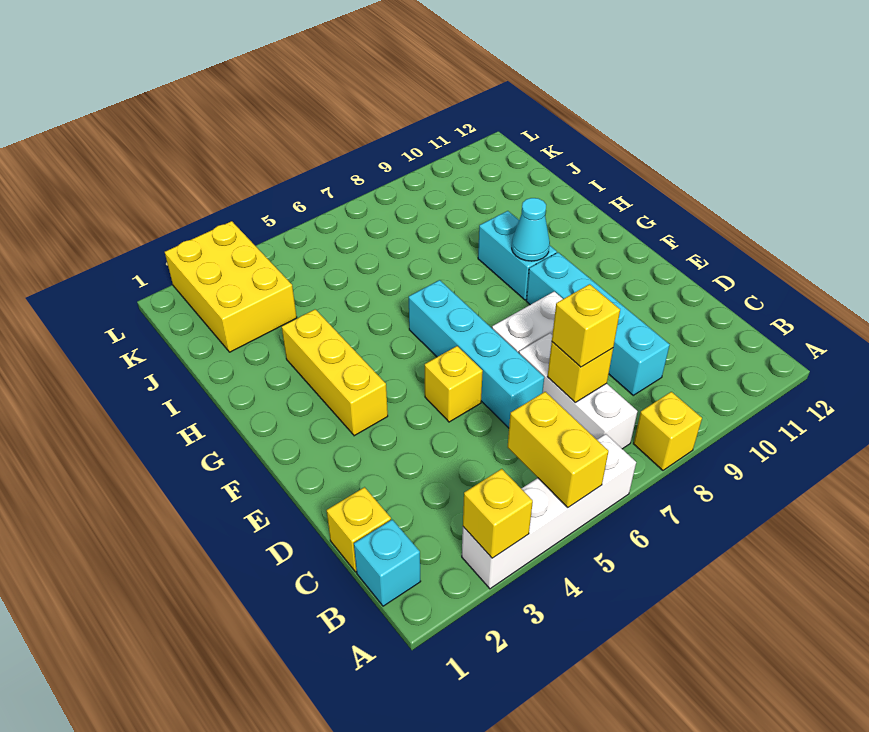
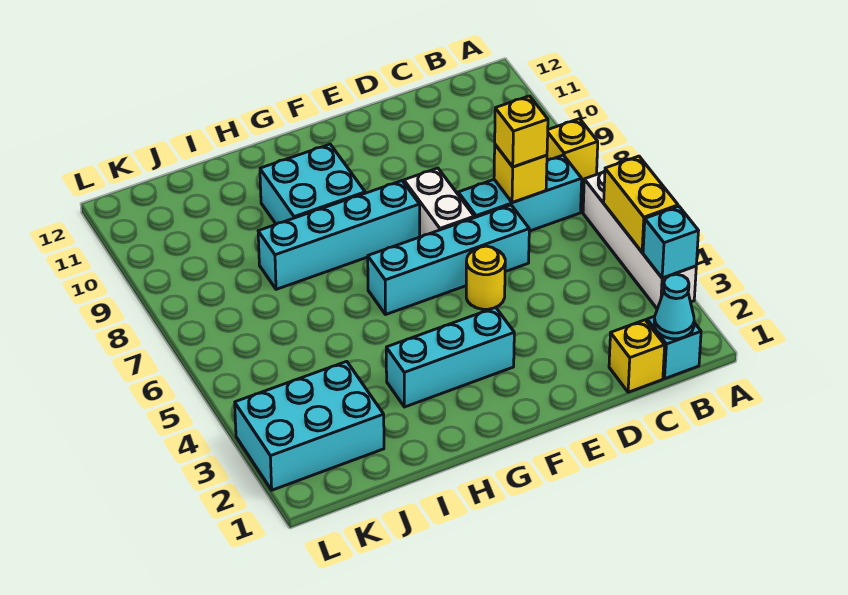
yellow brick A3 level 2 -> cyan brick A3 level 2
yellow brick A5:B5 level 2 -> yellow brick A4:A5 level 2
white brick B7:D7 level 1 -> cyan brick B7:D7 level 1
cyan brick C9:F9 level 1 -> cyan brick F8:I8 level 1
yellow brick E5 level 1 -> yellow round brick E5 level 1
yellow brick F3:H3 level 1 -> cyan brick F3:H3 level 1
cyan brick G9:H9 level 1 -> cyan brick G9:H10 level 1
cyan cone G9 level 2 -> cyan cone B1 level 2
yellow brick J2:L3 level 1 -> cyan brick J2:L3 level 1

